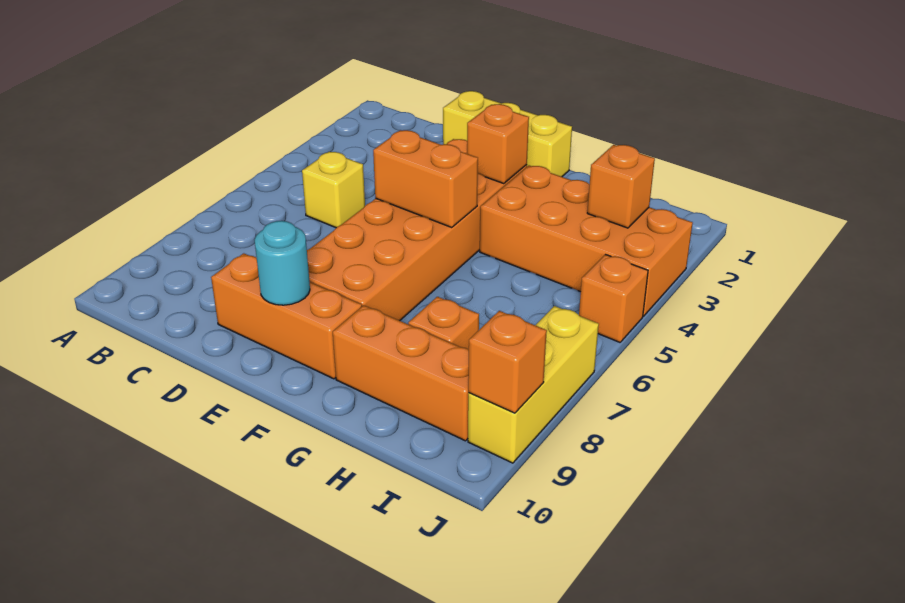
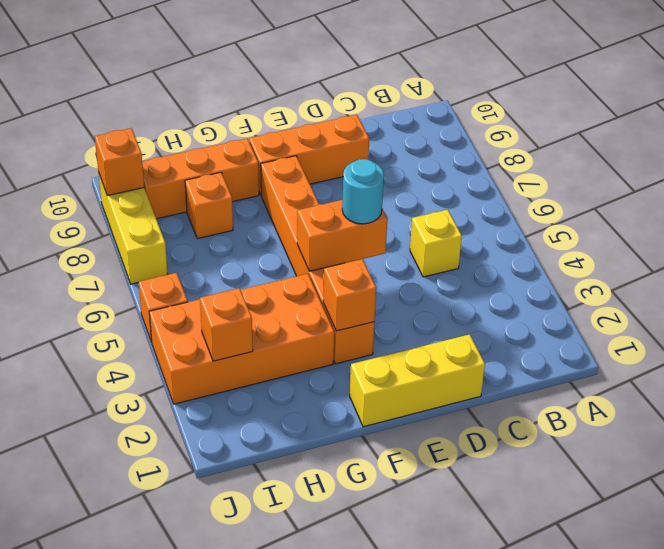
orange brick E3:F8 level 1 -> orange brick F3:F8 level 1
cyan round brick E9 level 2 -> cyan round brick E5 level 3

